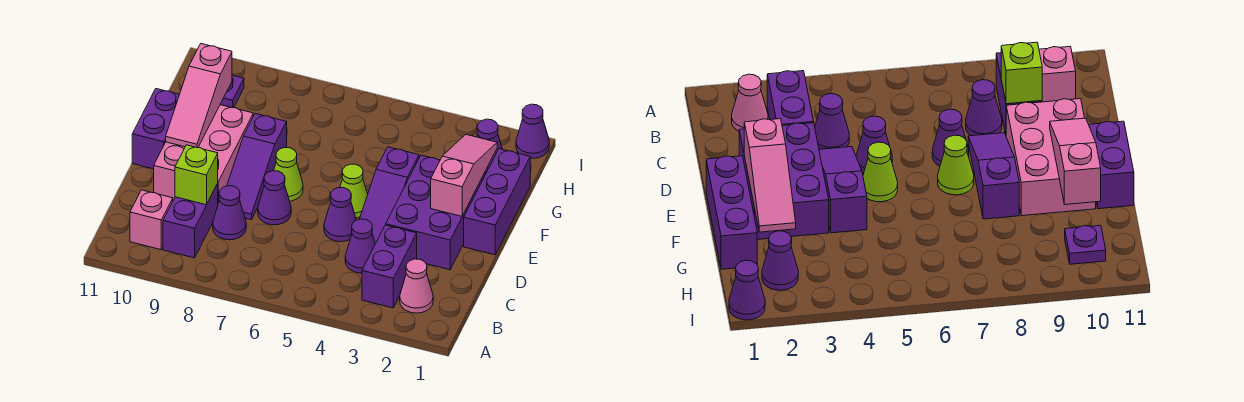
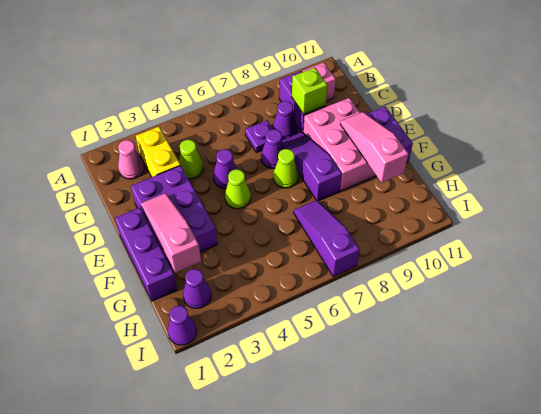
purple brick B3:C3 level 1 -> yellow brick B3:C3 level 1
purple cone C4 level 1 -> lime cone C4 level 1
purple slope D4:F4 level 1 top F -> purple slope G7:I7 level 1 top I
pink slope E2:G2 level 2 top E -> pink slope E2:G2 level 2 top G
purple plate H10 level 1 -> purple plate C7 level 1

